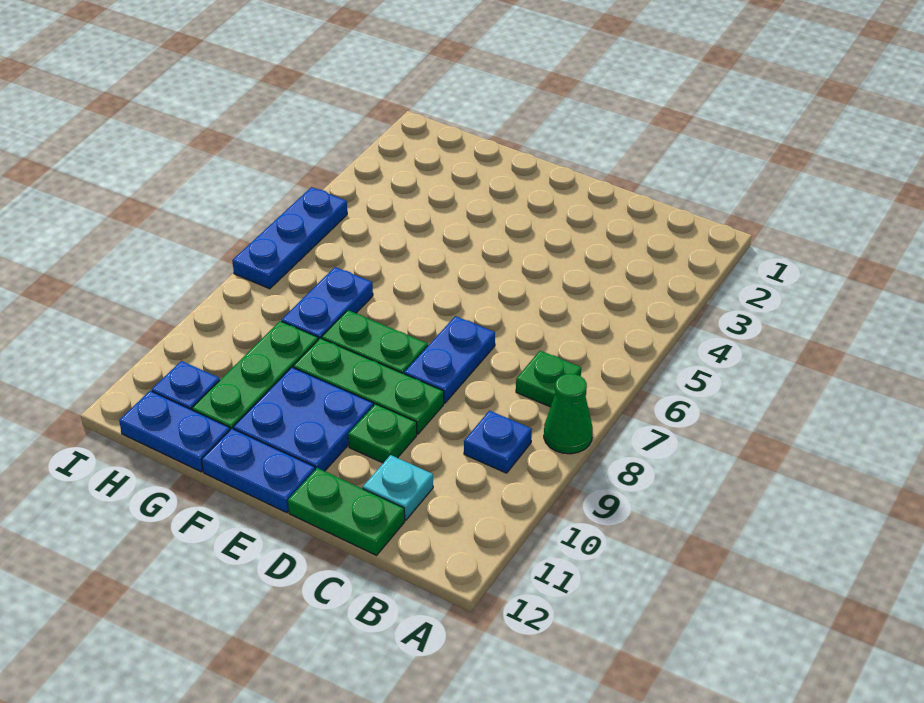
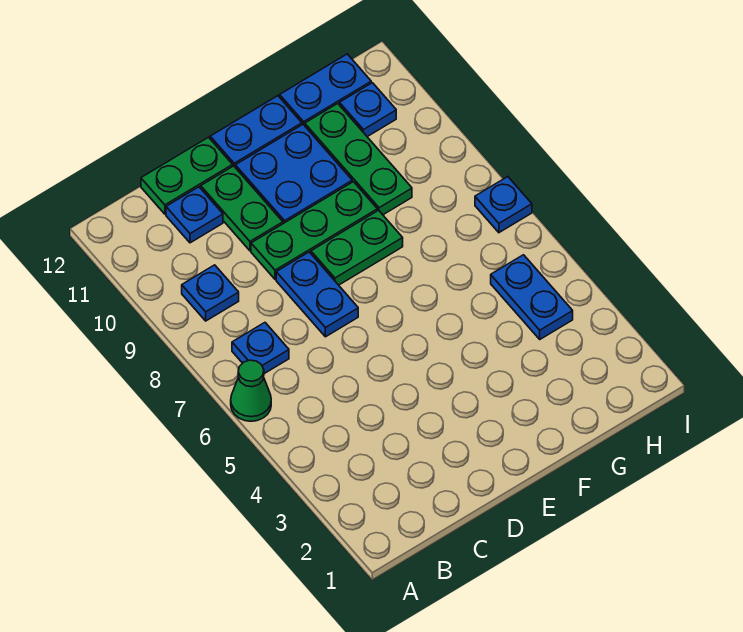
green cone A8 level 1 -> green cone A6 level 1
green plate B7 level 1 -> blue plate B7 level 1
cyan plate C11 level 1 -> blue plate C11 level 1
green plate D10 level 1 -> green plate D10:D11 level 1
blue plate G7:G8 level 1 -> blue plate H4:H5 level 1
blue plate I5:I7 level 1 -> blue plate I7 level 1

